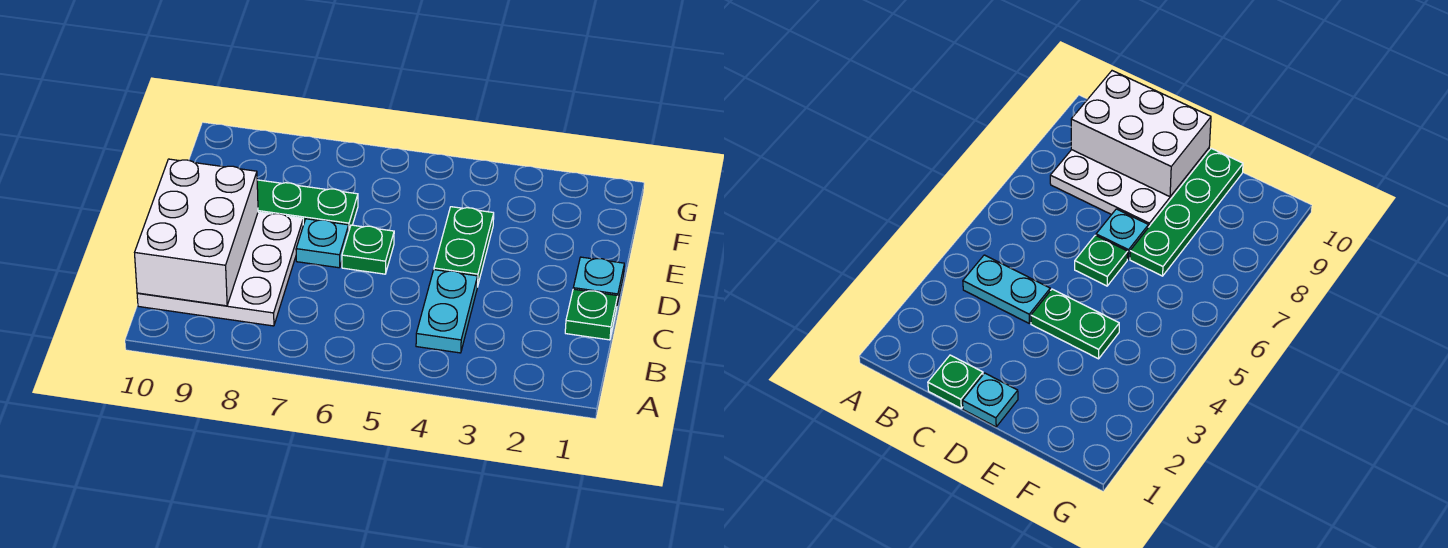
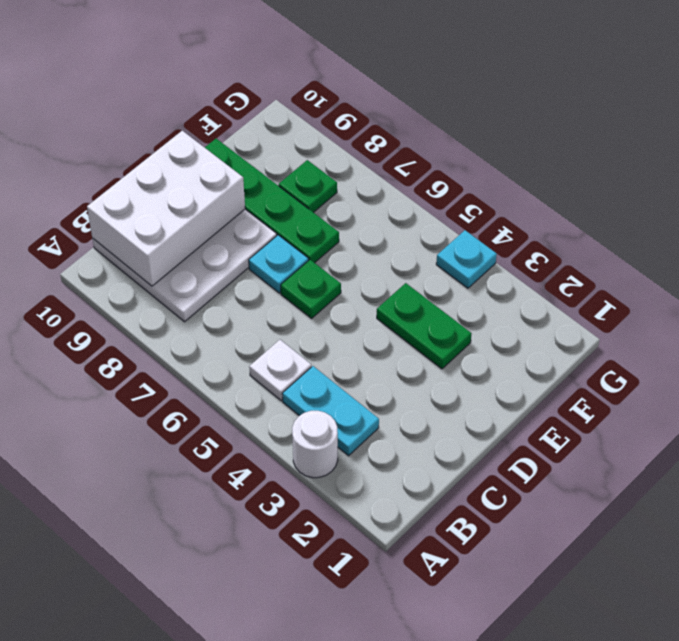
none -> white round brick A3 level 1
cyan plate B4:C4 level 1 -> cyan plate B3:B4 level 1
none -> white plate B5 level 1
green plate C1 level 1 -> green plate F8 level 1
cyan plate D1 level 1 -> cyan plate G4 level 1
green plate D4:E4 level 1 -> green plate E3:E4 level 1

